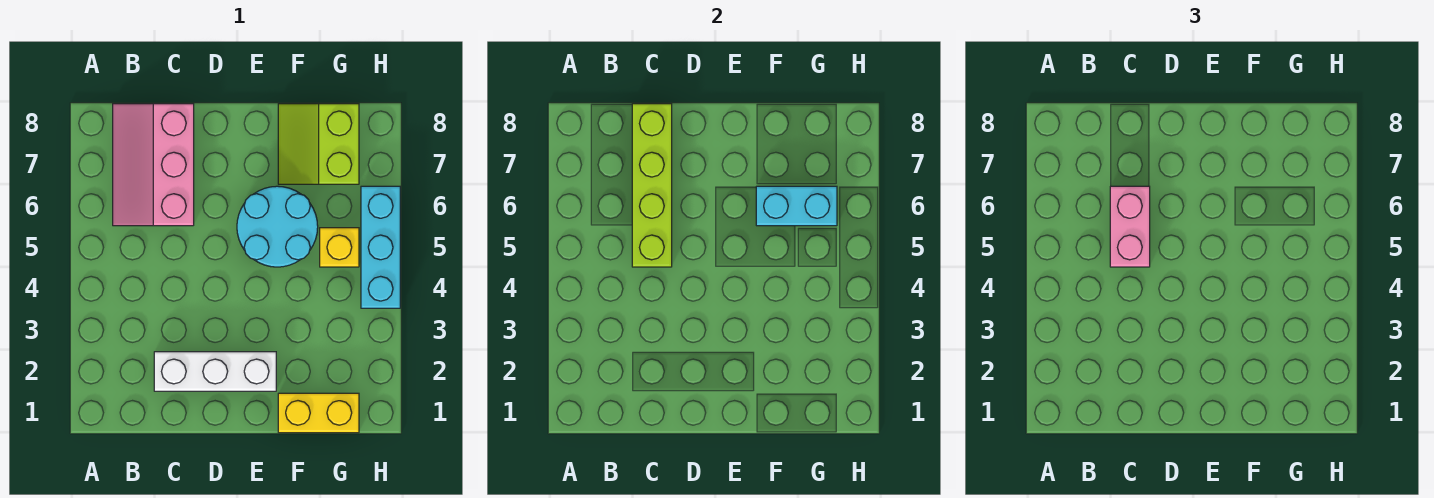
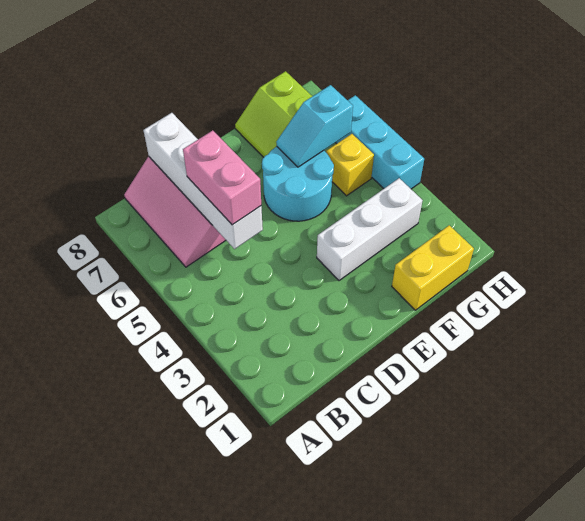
white brick C2:E2 level 1 -> white brick E3:G3 level 1
lime brick C5:C8 level 2 -> white brick C5:C8 level 2
cyan brick F6:G6 level 2 -> cyan slope F6:G6 level 2 top G

